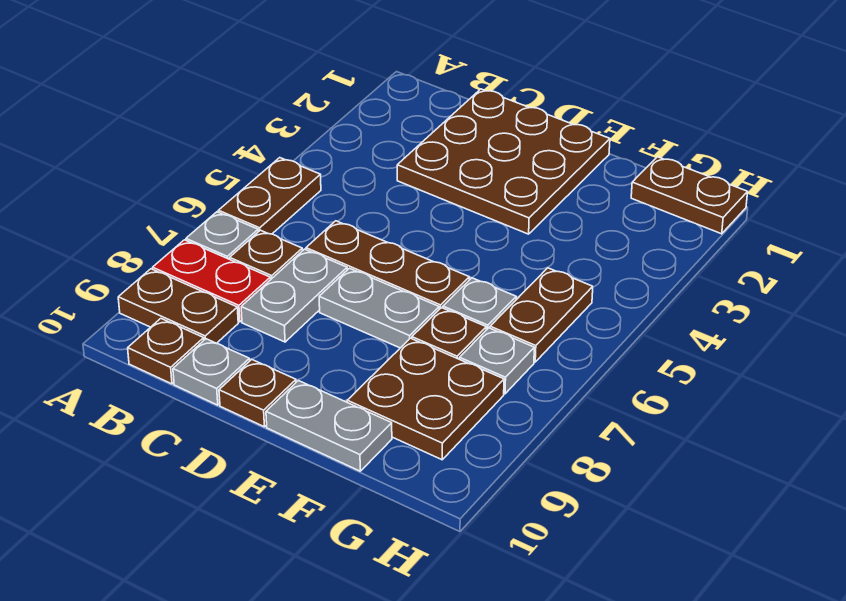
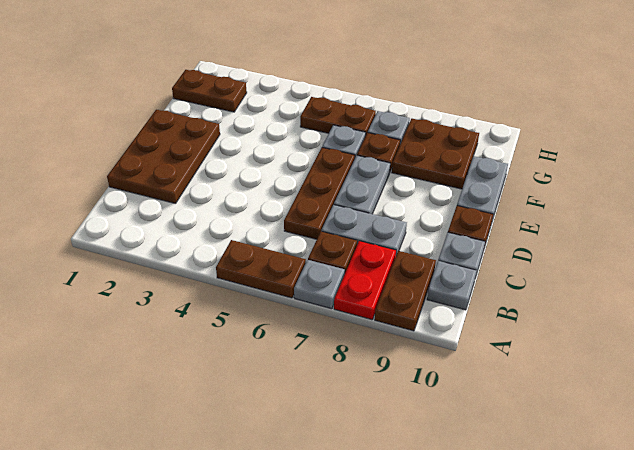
brown plate B10 level 1 -> grey plate B10 level 1
brown plate C1:E3 level 1 -> brown plate C1:E2 level 1
brown plate G1:H1 level 1 -> brown plate G1:G2 level 1

